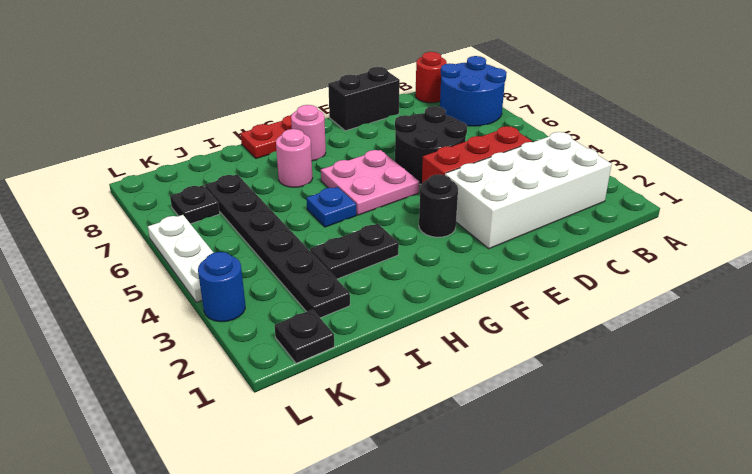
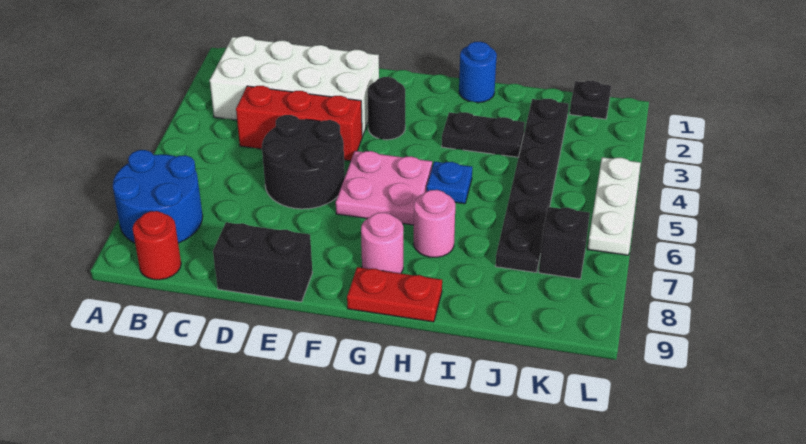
black plate K7 level 1 -> black brick K7 level 1
blue round brick L3 level 1 -> blue round brick H1 level 1

